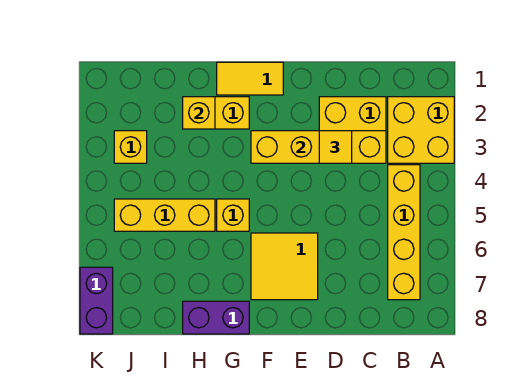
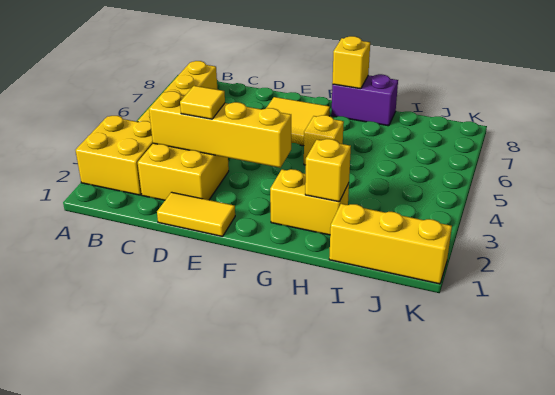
yellow tile F1:G1 level 1 -> yellow tile D1:E1 level 1
yellow brick H5:J5 level 1 -> yellow brick I1:K1 level 1
yellow brick J3 level 1 -> yellow brick G8 level 2
purple brick K7:K8 level 1 -> none

